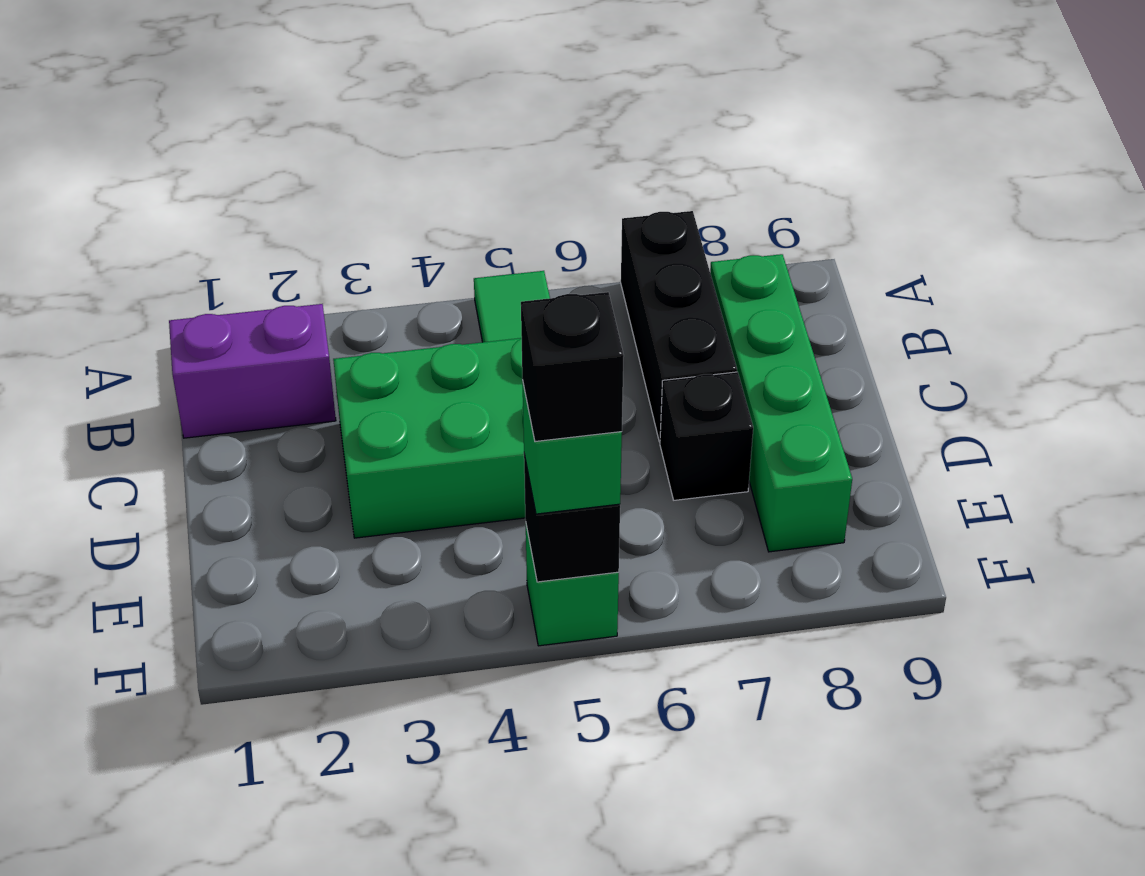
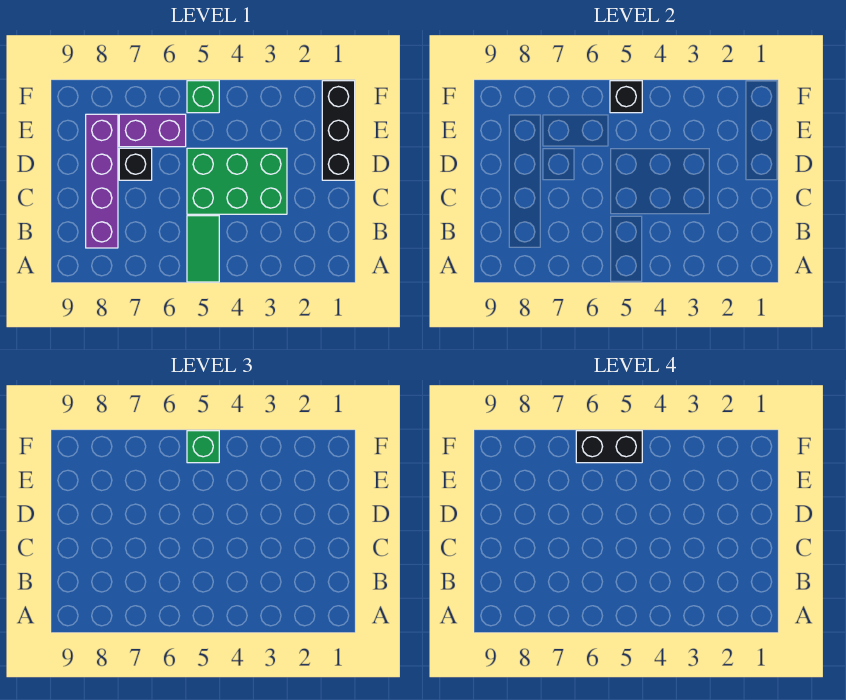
black brick A7:C7 level 1 -> black brick D1:F1 level 1
purple brick B1:B2 level 1 -> purple brick E6:E7 level 1
green brick B8:E8 level 1 -> purple brick B8:E8 level 1
black brick F5 level 4 -> black brick F5:F6 level 4

